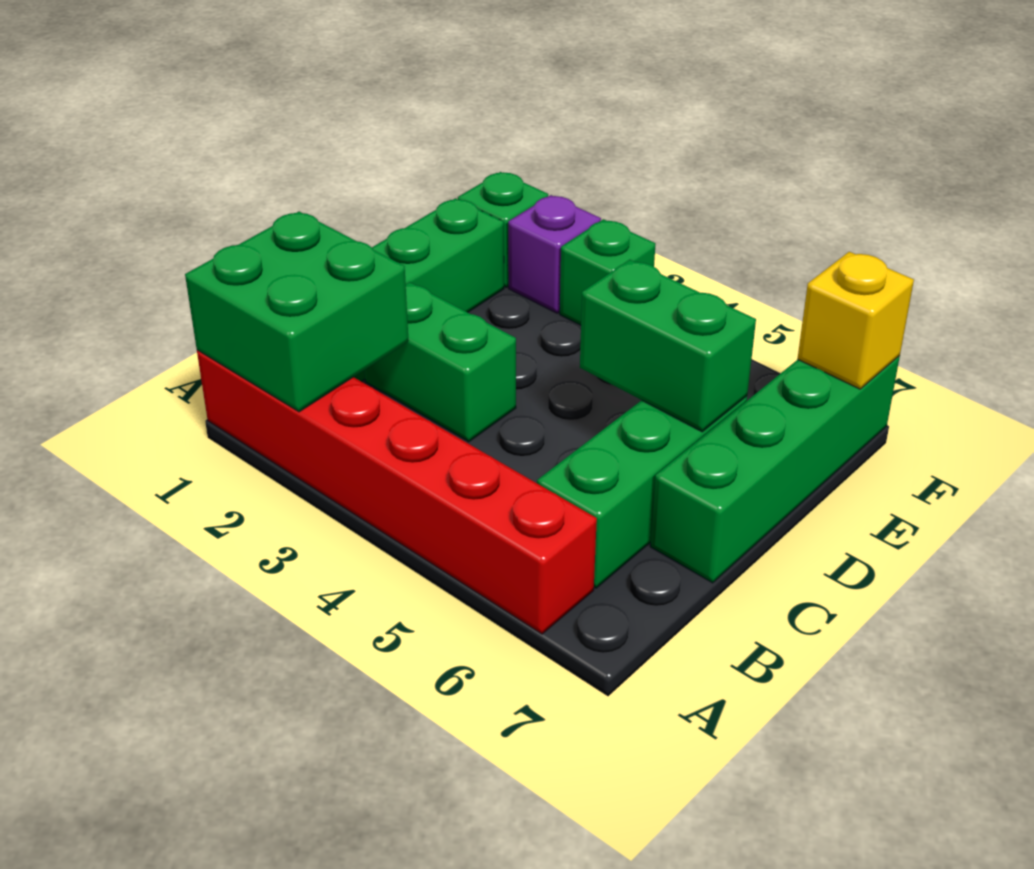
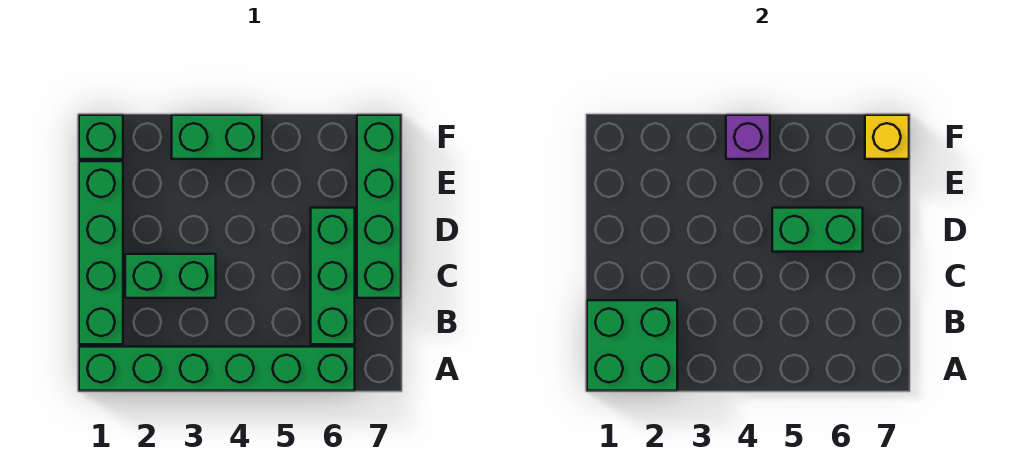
red brick A1:A6 level 1 -> green brick A1:A6 level 1
purple brick F2 level 1 -> purple brick F4 level 2
green brick F3 level 1 -> green brick F3:F4 level 1

